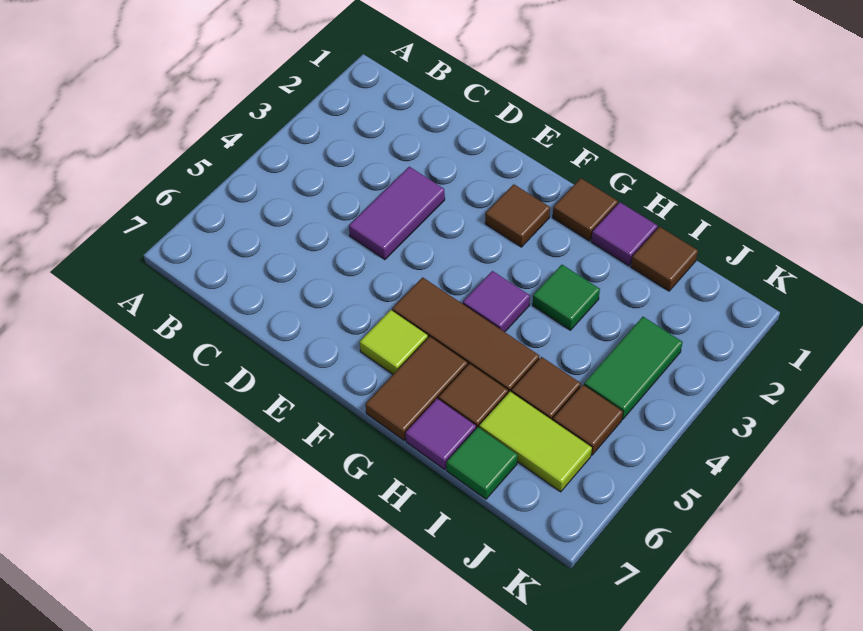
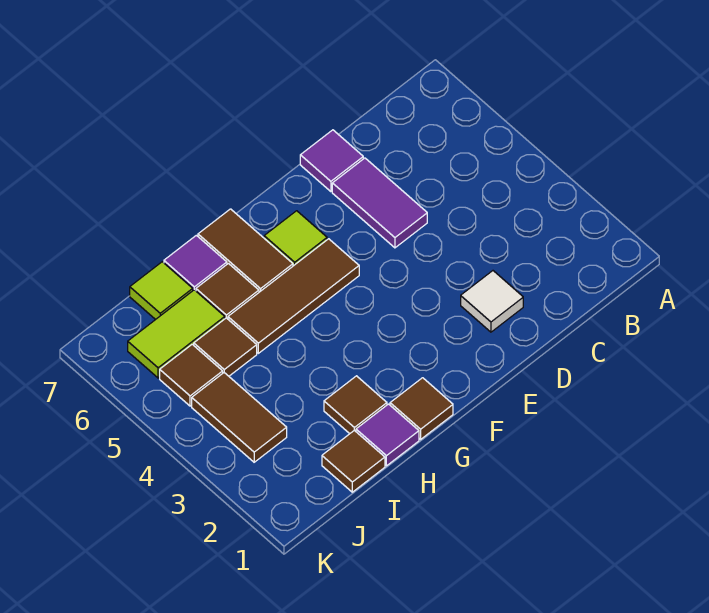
none -> white tile D2 level 1
purple tile D3:D4 level 1 -> purple tile D5:D6 level 1
brown tile F2 level 1 -> brown tile H2 level 1
purple tile G4 level 1 -> purple tile D7 level 1
green tile H3 level 1 -> none
green tile I7 level 1 -> lime tile I7 level 1
green tile J3:J4 level 1 -> brown tile J3:J4 level 1

